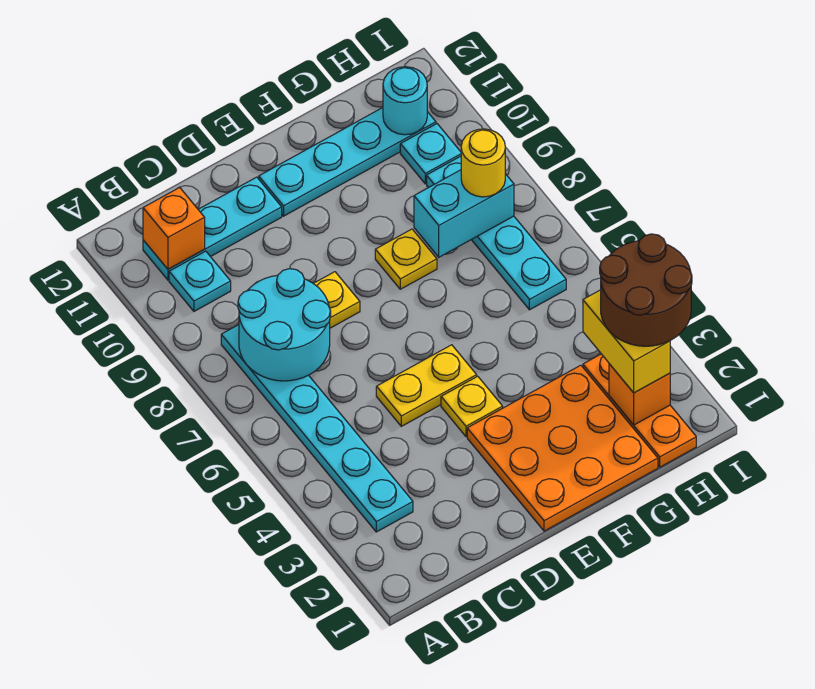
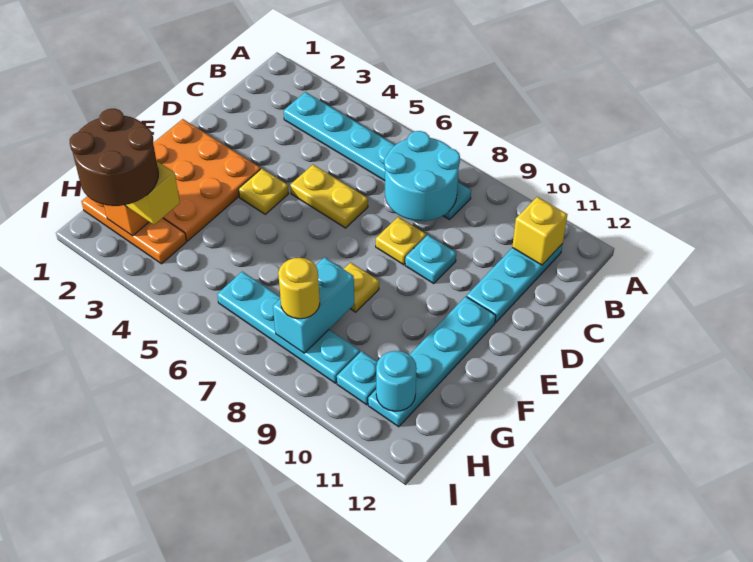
cyan plate B10 level 1 -> cyan plate D9 level 1
orange brick B11 level 2 -> yellow brick B11 level 2
yellow plate D5:E5 level 1 -> yellow plate D5:D6 level 1

